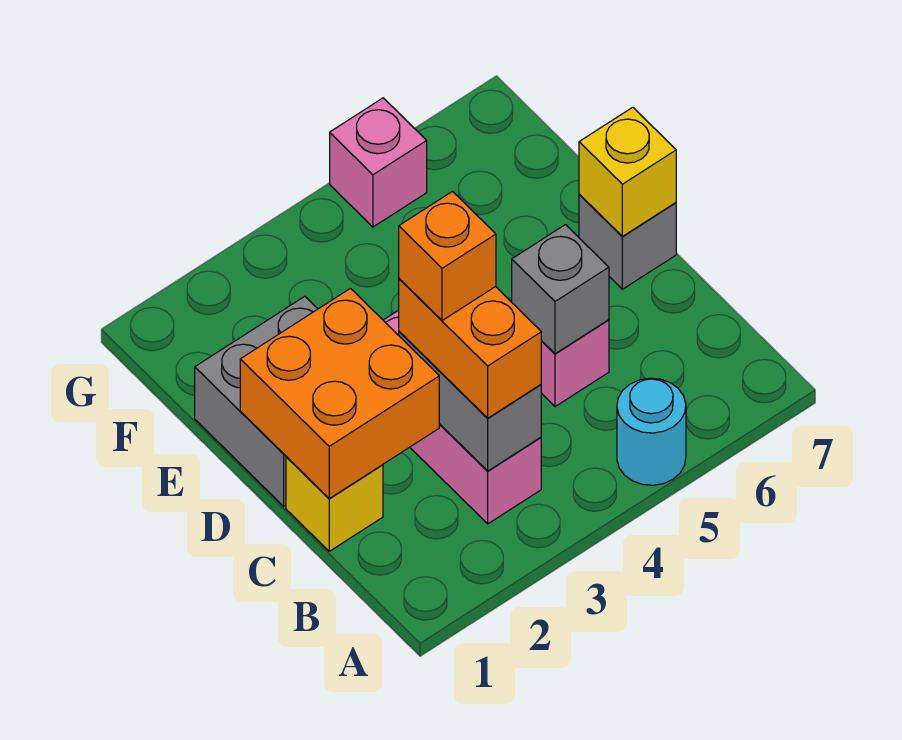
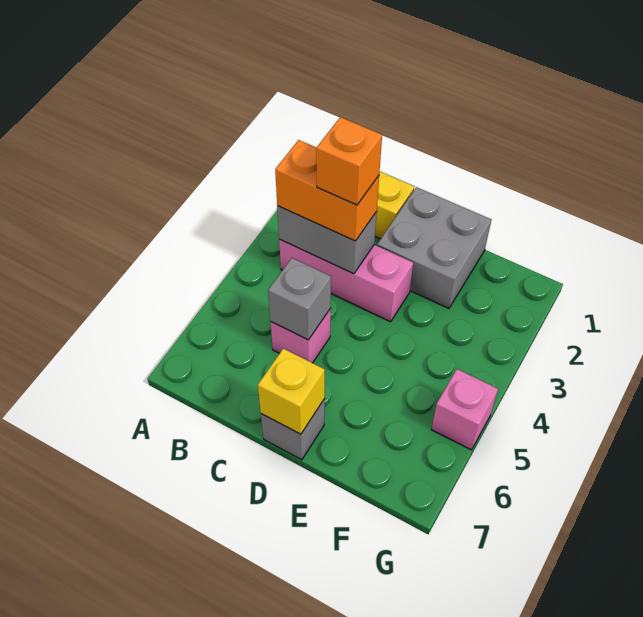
cyan round brick A5 level 1 -> none
orange brick C1:D2 level 2 -> none

